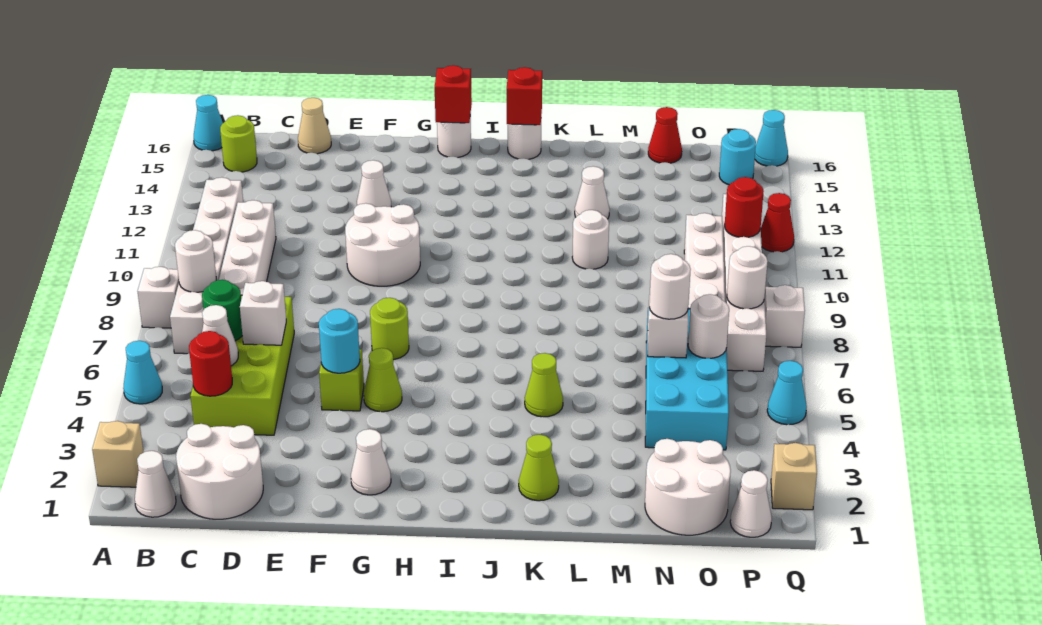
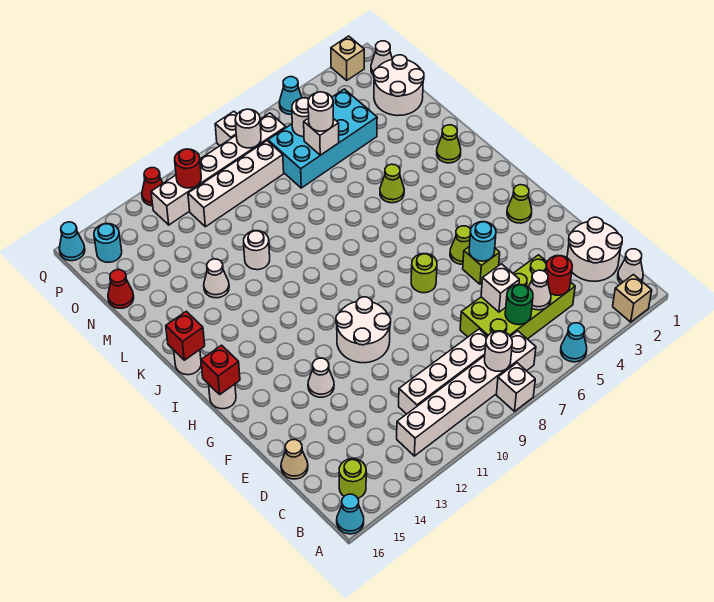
white cone G2 level 1 -> lime cone G2 level 1

